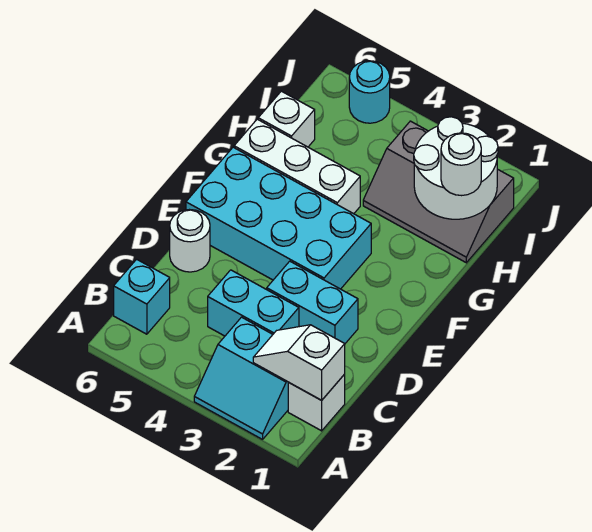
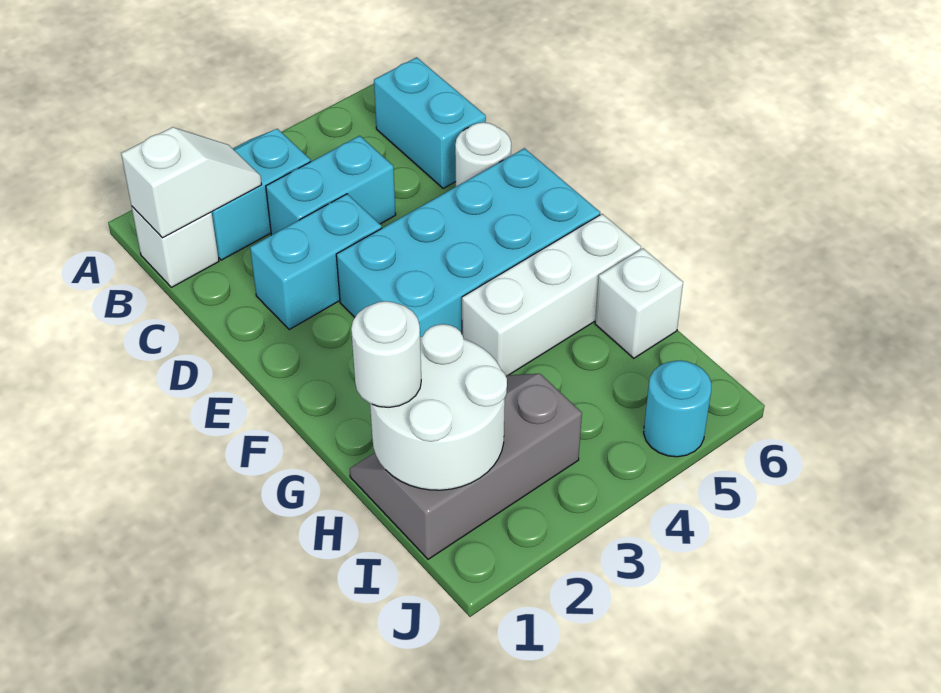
cyan brick B6 level 1 -> cyan brick B6:C6 level 1

